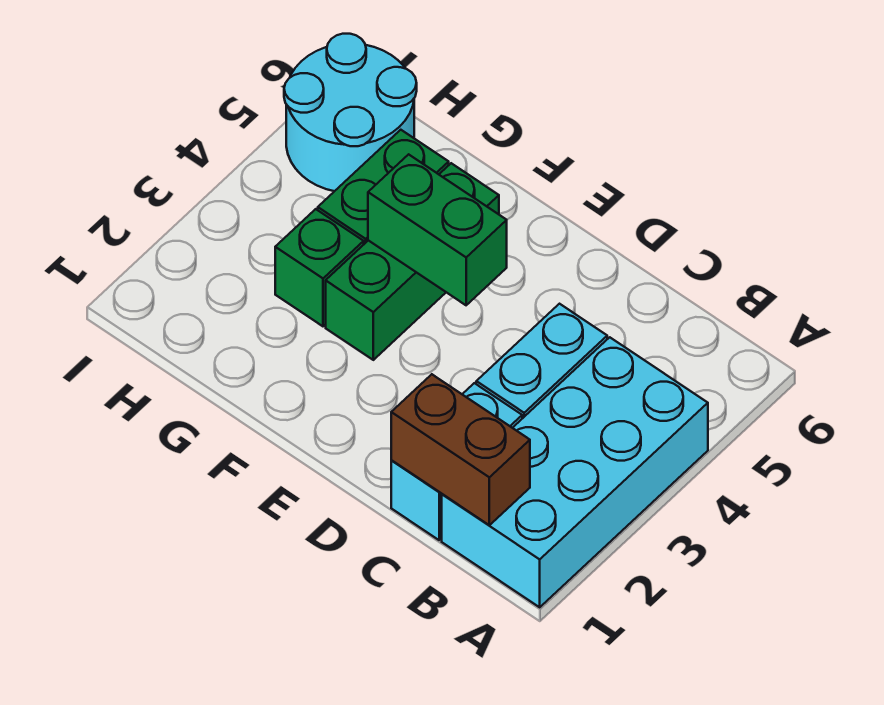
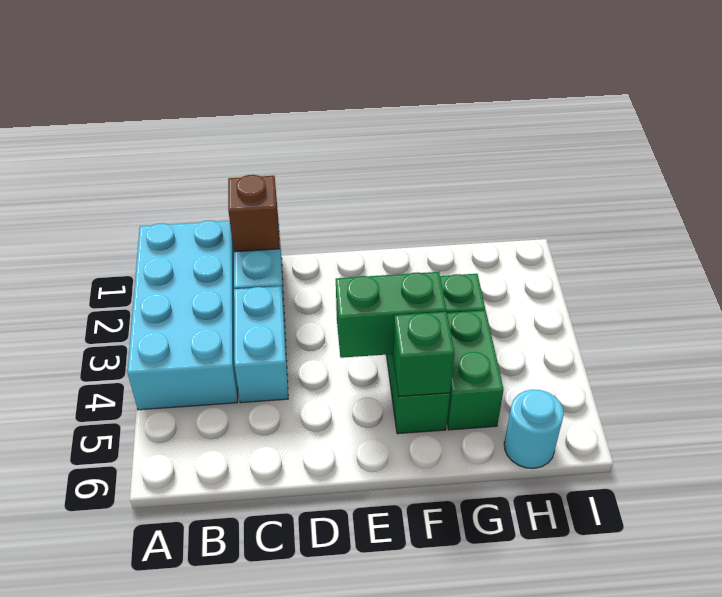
brown brick B1:C1 level 2 -> brown brick C1 level 2
none -> green brick F5 level 2
cyan round brick H5:I6 level 1 -> cyan round brick H6 level 1

